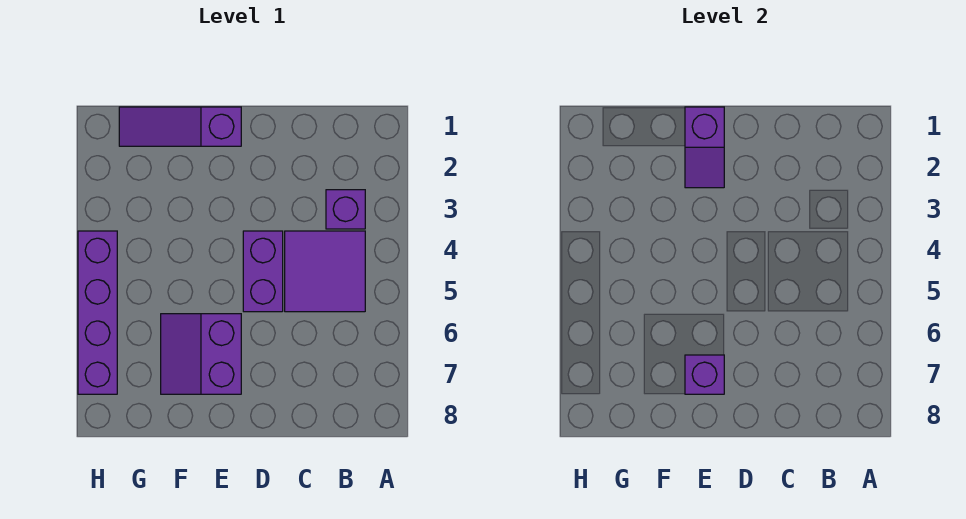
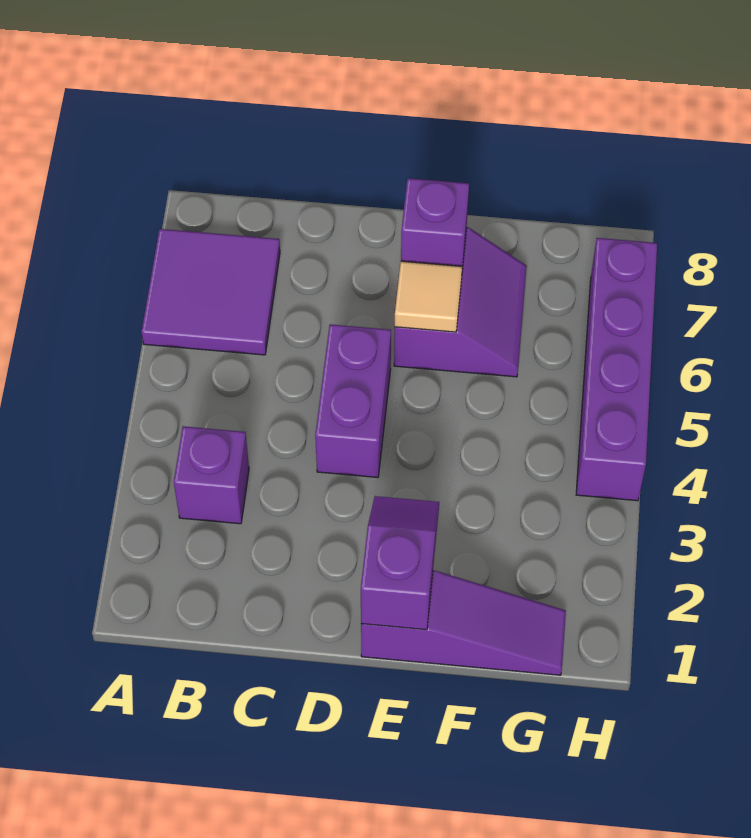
purple tile B4:C5 level 1 -> purple tile A6:B7 level 1
none -> tan tile E6 level 2

